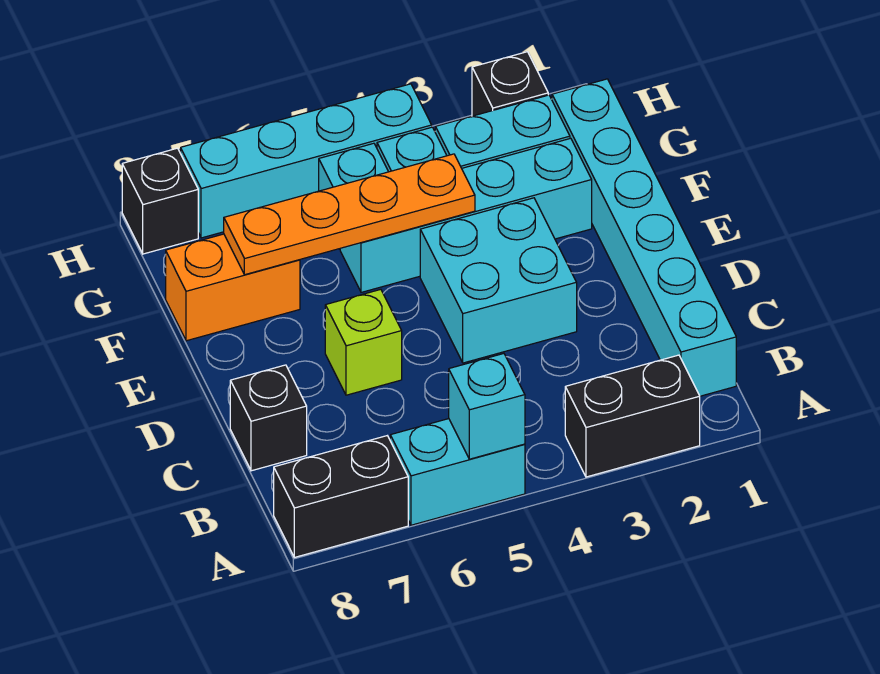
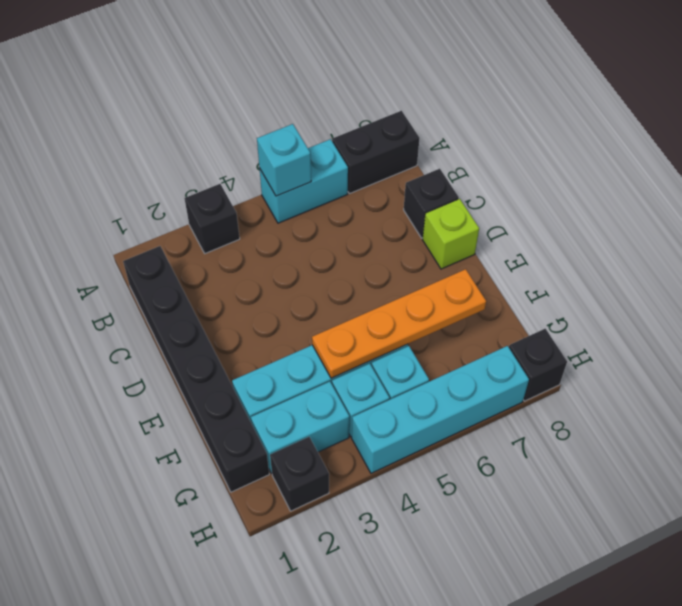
black brick A2:A3 level 1 -> black brick A3 level 1
cyan brick B1:G1 level 1 -> black brick B1:G1 level 1
cyan brick D3:E4 level 1 -> none
lime brick D6 level 1 -> lime brick D8 level 1
orange brick F7:F8 level 1 -> none

